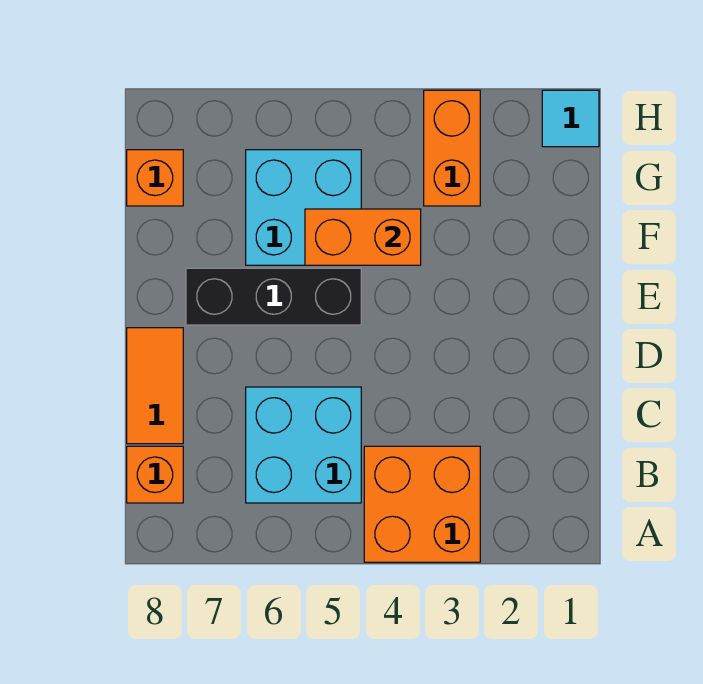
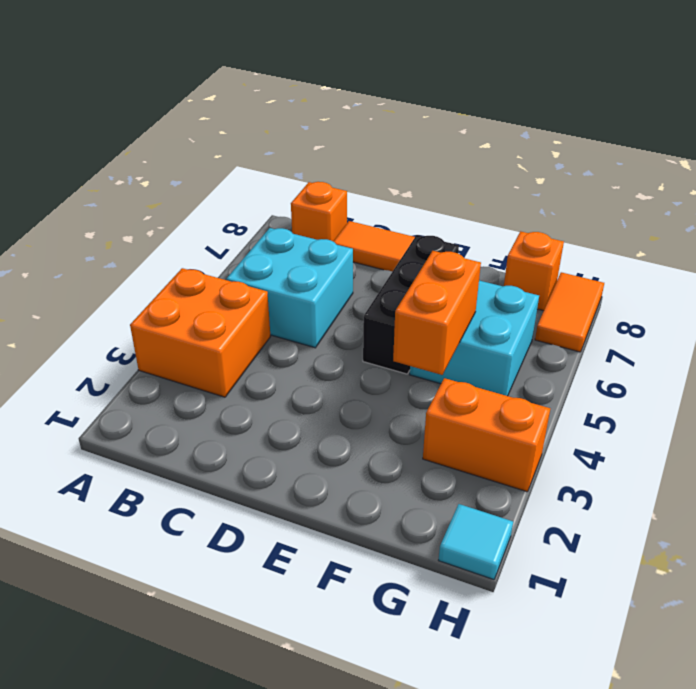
none -> orange tile H7:H8 level 1

